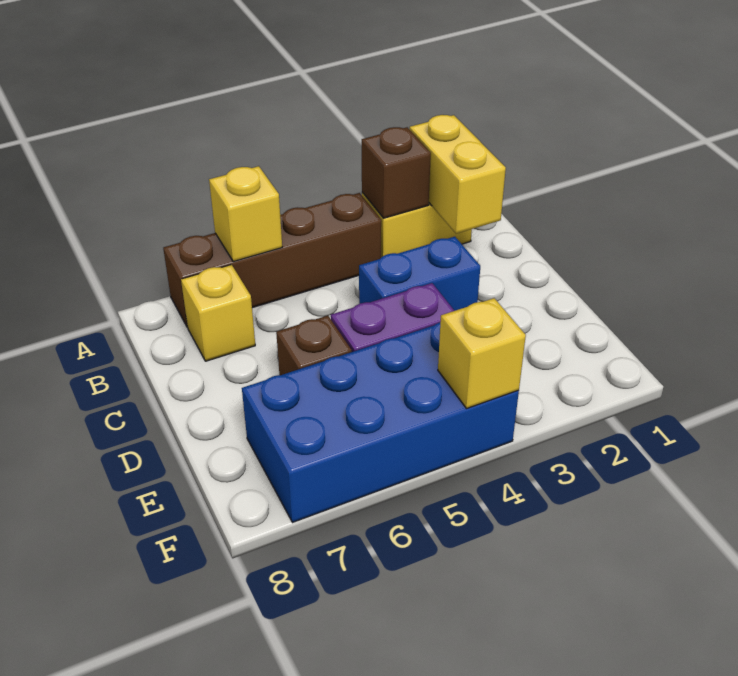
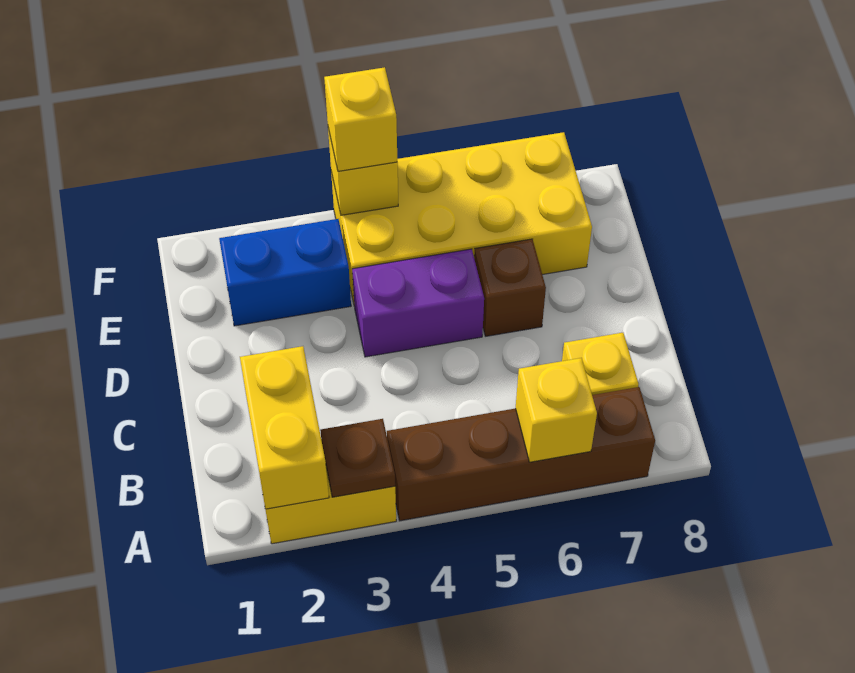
brown brick A3 level 2 -> brown plate A3 level 2
blue brick C3:C4 level 1 -> blue brick E2:E3 level 1
blue brick E4:F7 level 1 -> yellow brick E4:F7 level 1
none -> yellow brick F4 level 3

